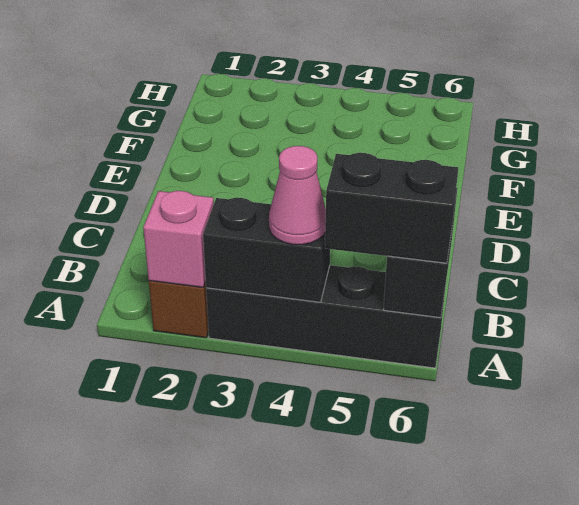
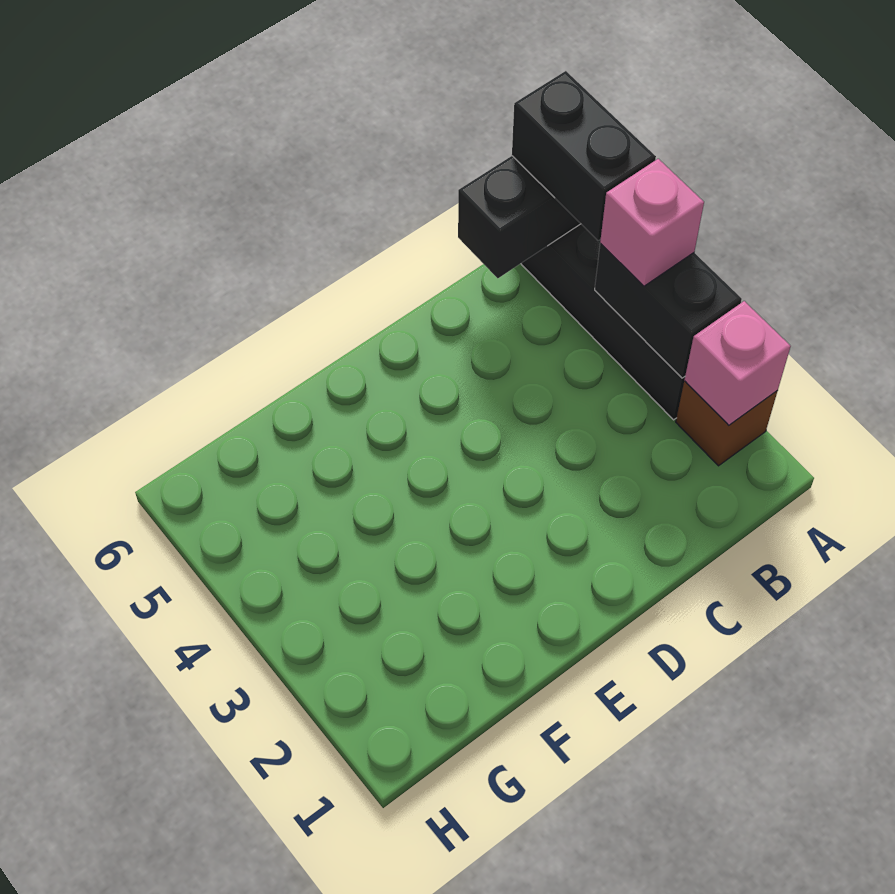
pink cone A4 level 3 -> pink brick A4 level 3

